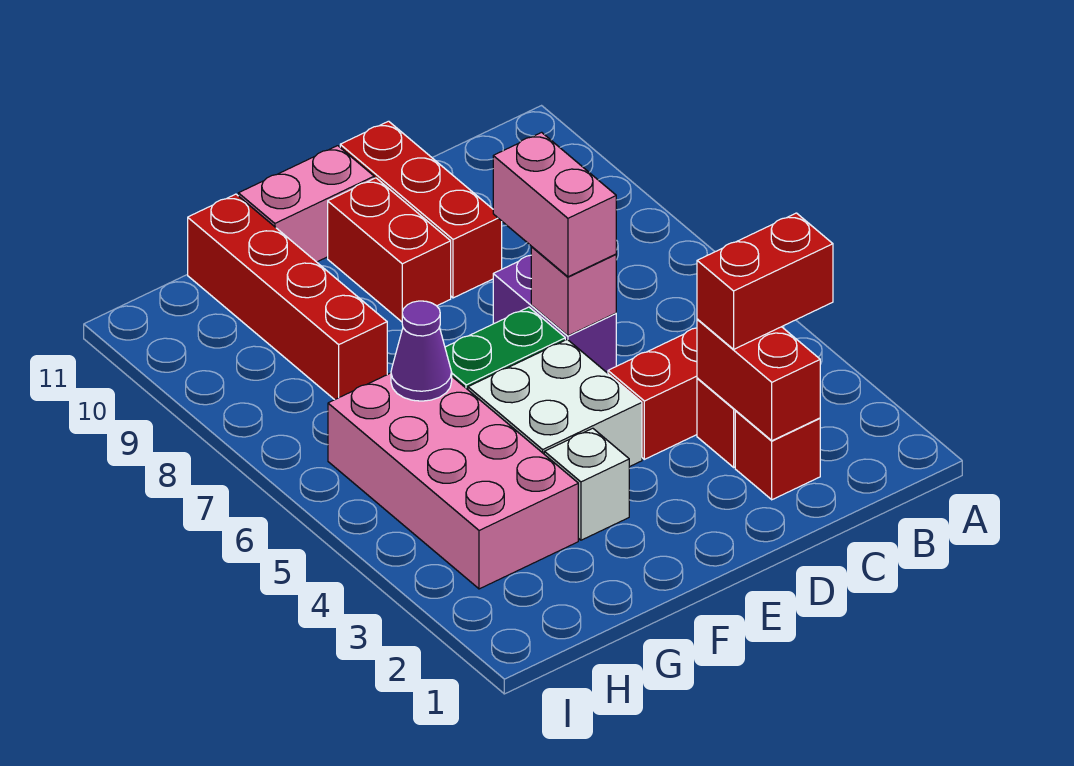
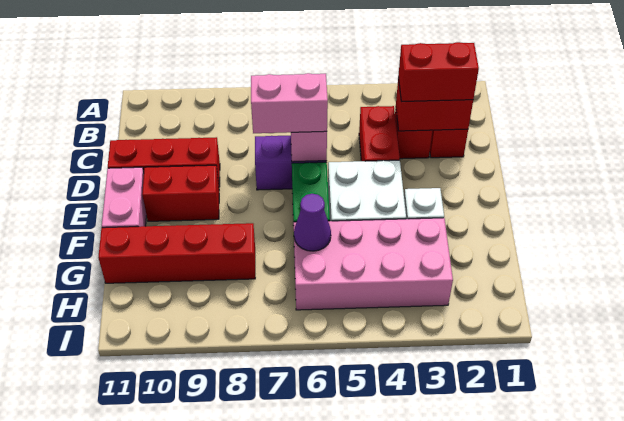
red brick B3:C3 level 3 -> red brick C2:C3 level 3

